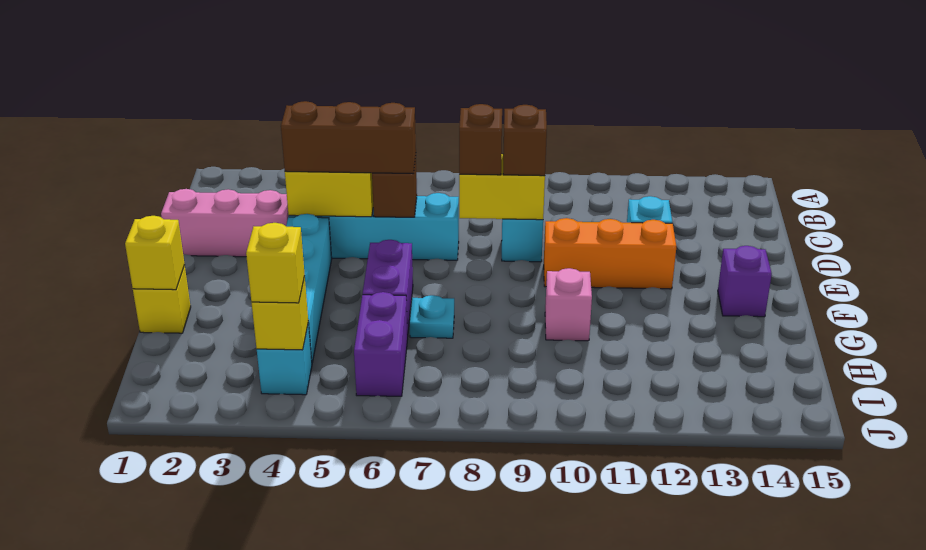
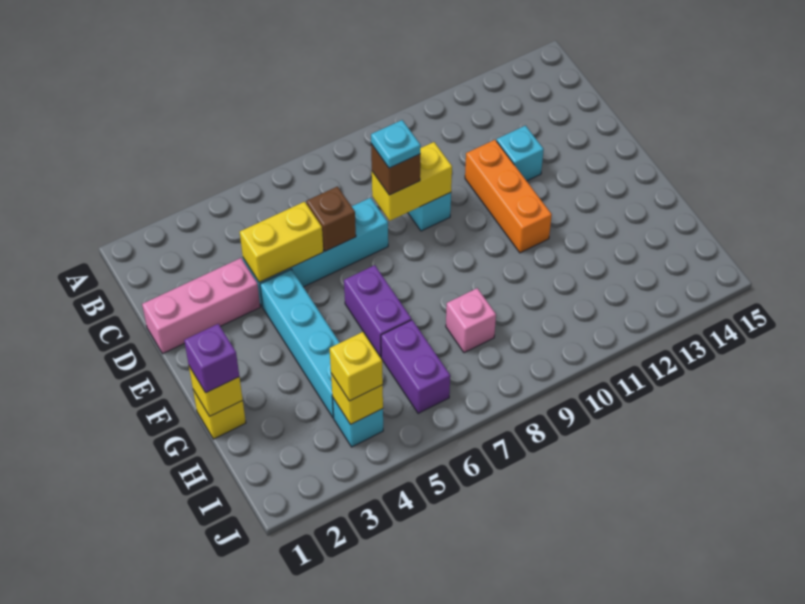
brown brick D4:D6 level 3 -> none
brown brick D9 level 3 -> none
orange brick E10:E12 level 1 -> orange brick D11:F11 level 1
purple brick F14 level 1 -> purple brick G1 level 3
cyan plate G7 level 1 -> cyan plate D8 level 4
pink brick G10 level 1 -> pink brick H8 level 1

